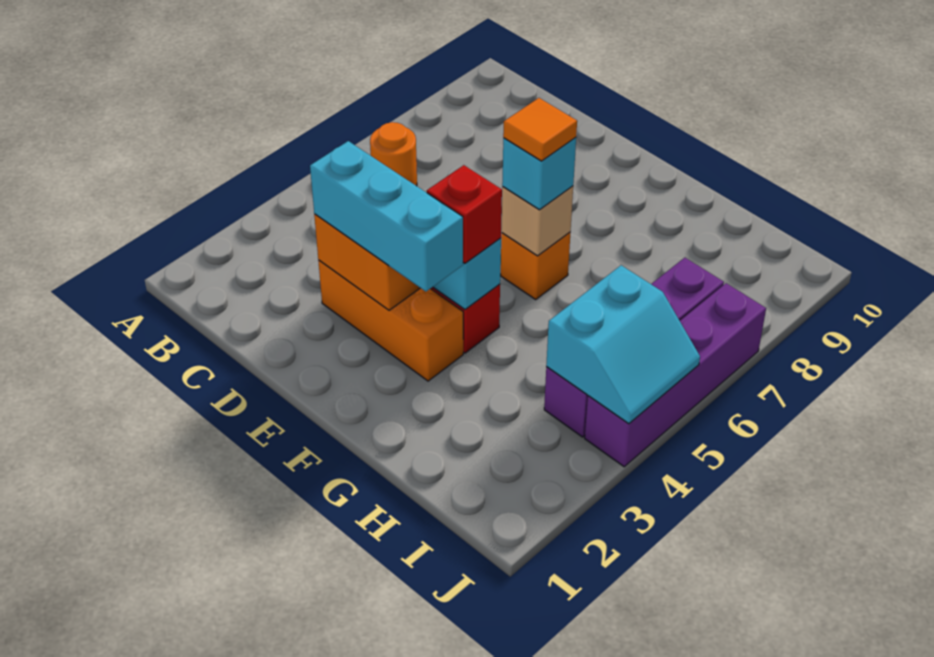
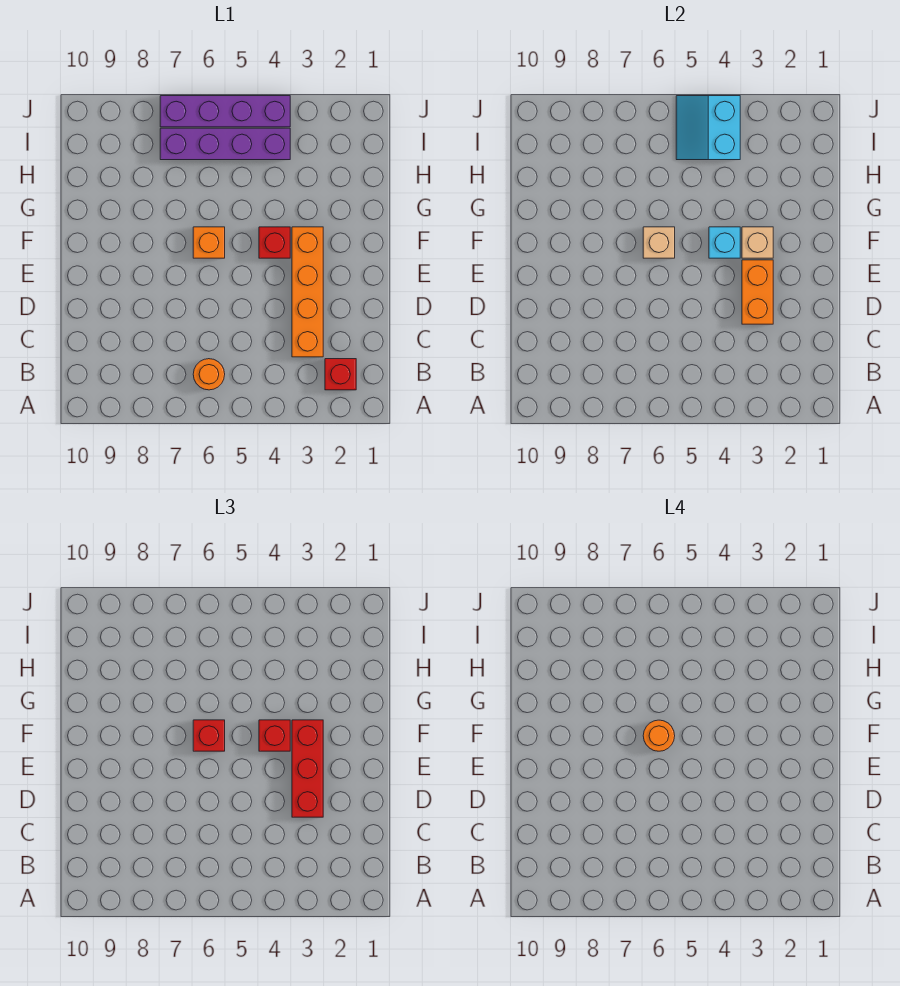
none -> red brick B2 level 1
orange brick D3:F3 level 1 -> orange brick C3:F3 level 1
cyan brick D3:F3 level 3 -> red brick D3:F3 level 3
none -> tan brick F3 level 2
cyan brick F6 level 3 -> red brick F6 level 3
orange tile F6 level 4 -> orange round brick F6 level 4
cyan slope I4:J5 level 2 top I -> cyan slope I4:J5 level 2 top 4

